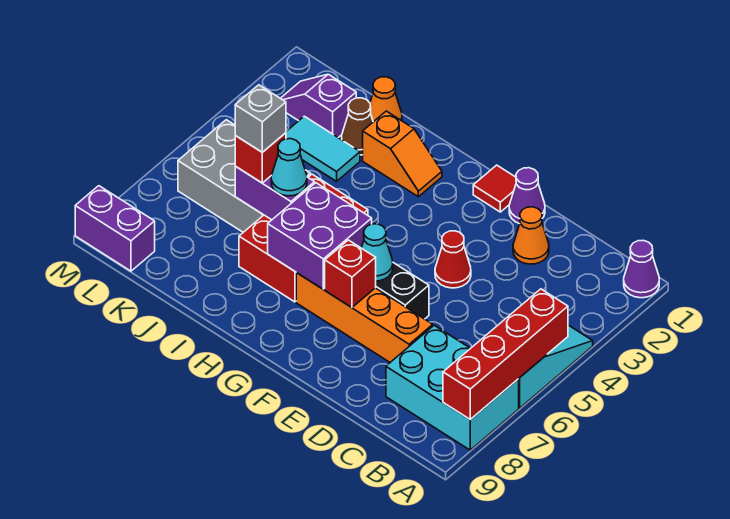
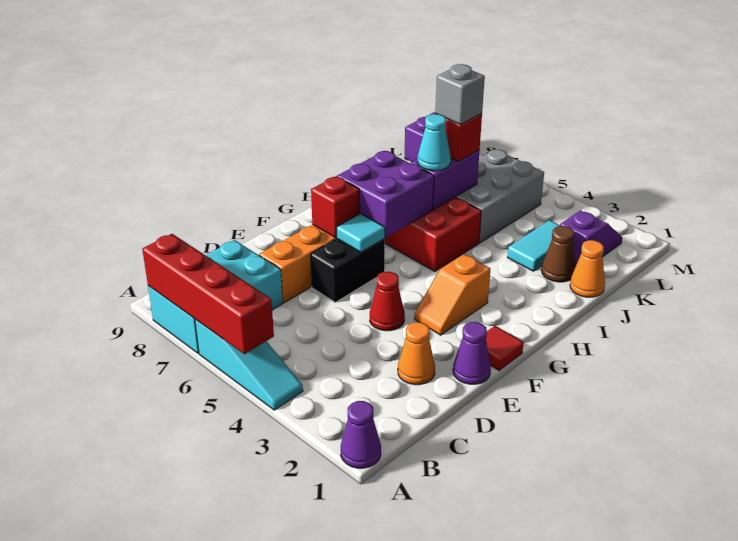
cyan cone F6 level 2 -> cyan tile F6 level 2
orange slope H2:I2 level 1 top I -> orange slope F3:G3 level 1 top G

